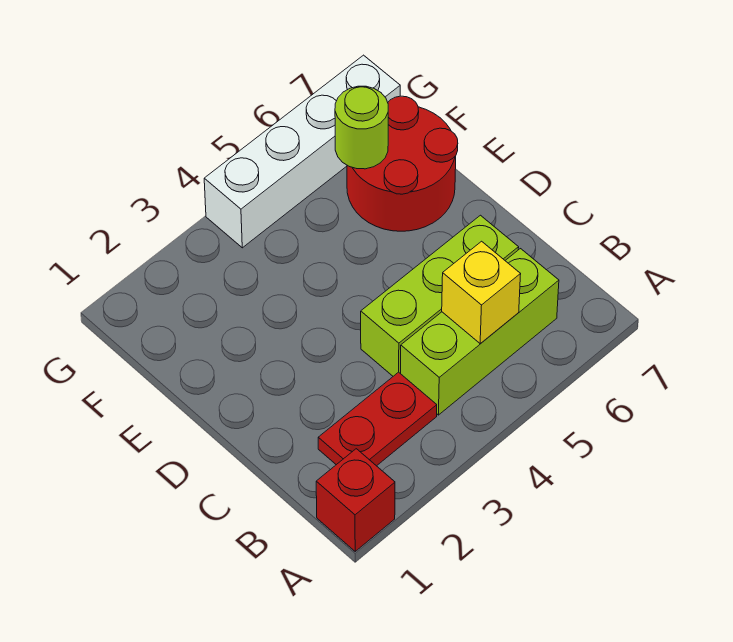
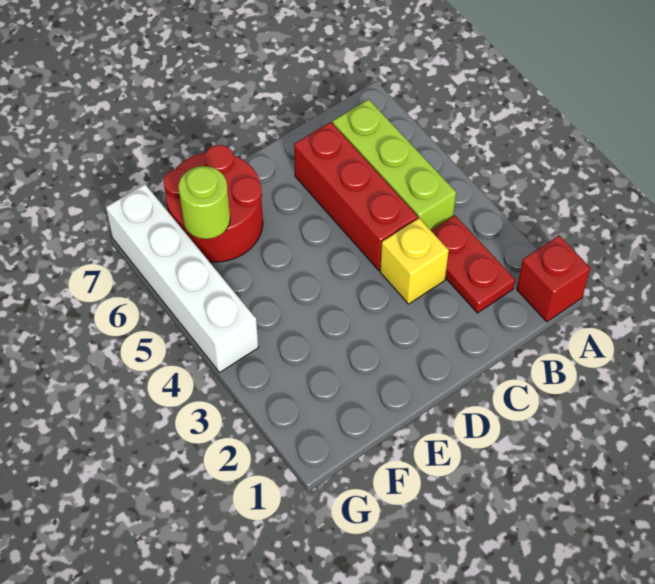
yellow brick B5 level 2 -> yellow brick C3 level 1
lime brick C4:C6 level 1 -> red brick C4:C6 level 1

